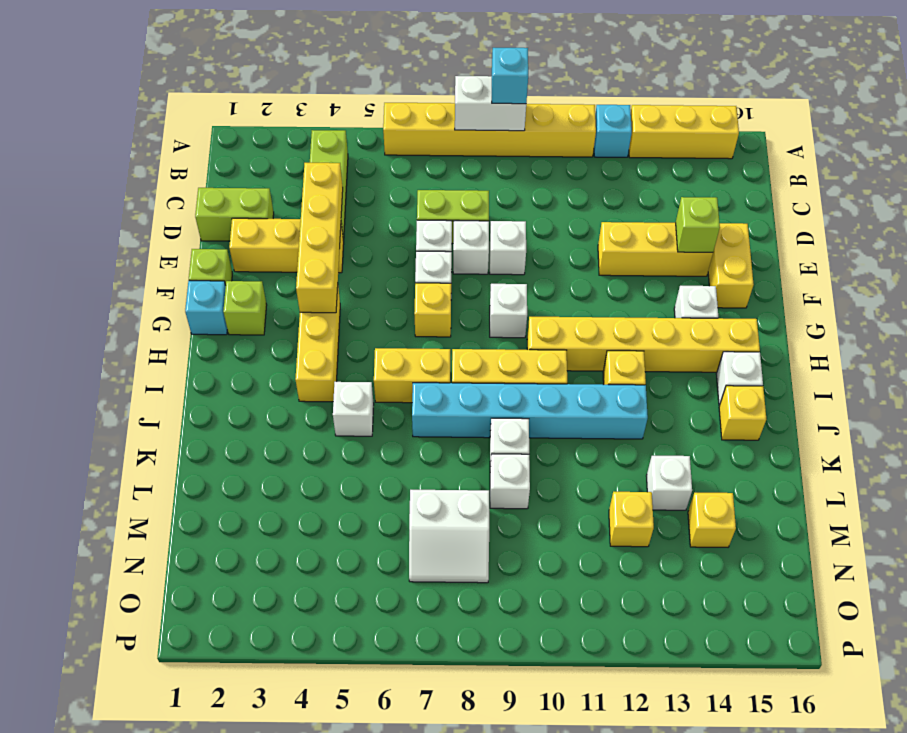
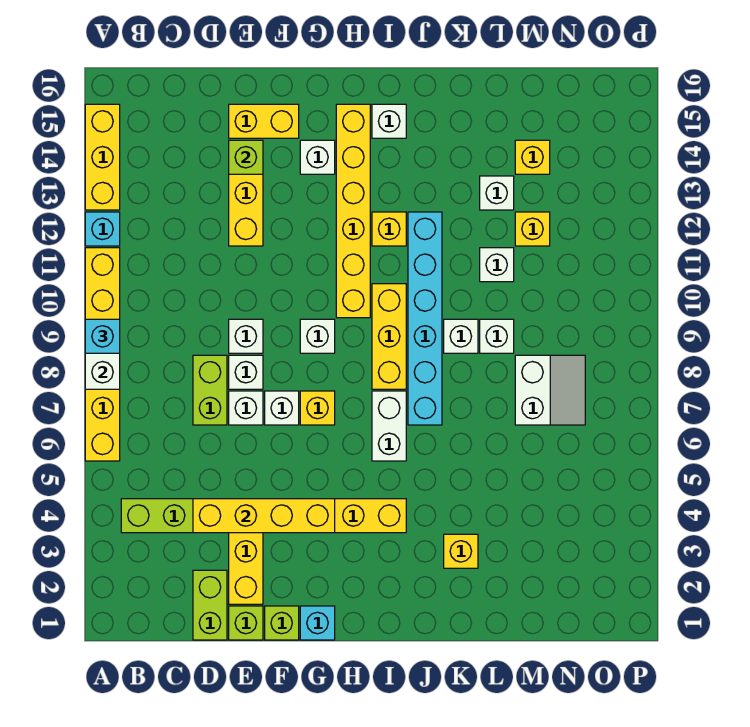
lime brick G2 level 1 -> lime brick E1 level 1
yellow brick I6:I7 level 1 -> white brick I6:I7 level 1
white brick J5 level 1 -> white brick L11 level 1
yellow brick J15 level 1 -> yellow brick K3 level 1

